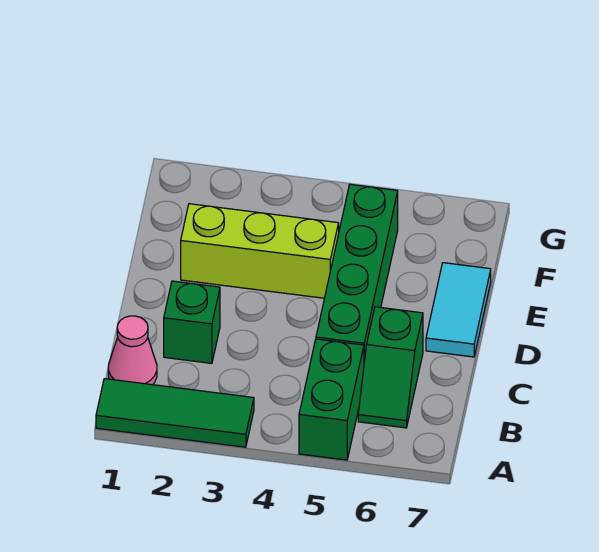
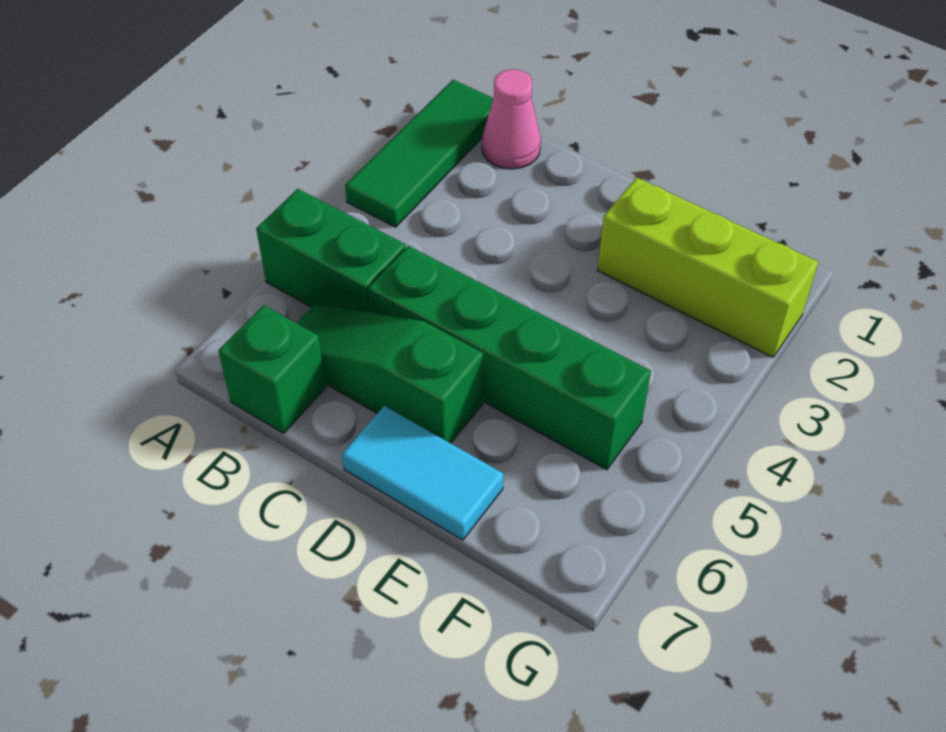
green slope B6:C6 level 1 top C -> green slope B6:D6 level 1 top D
green brick C2 level 1 -> green brick B7 level 1
lime brick E2:E4 level 1 -> lime brick E2:G2 level 1

